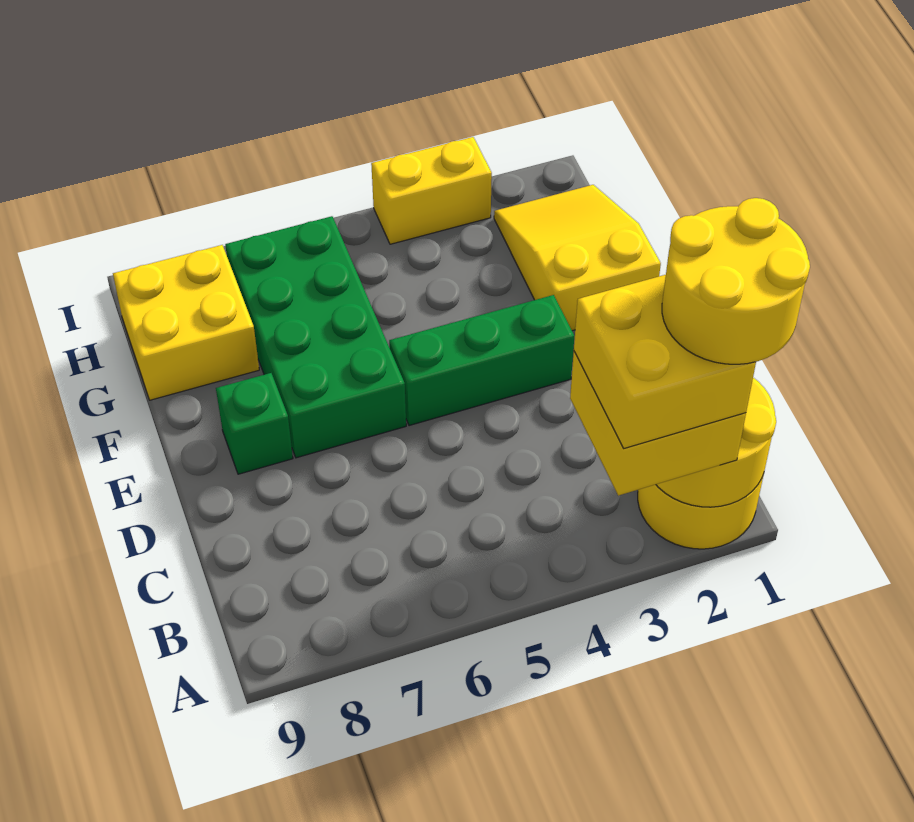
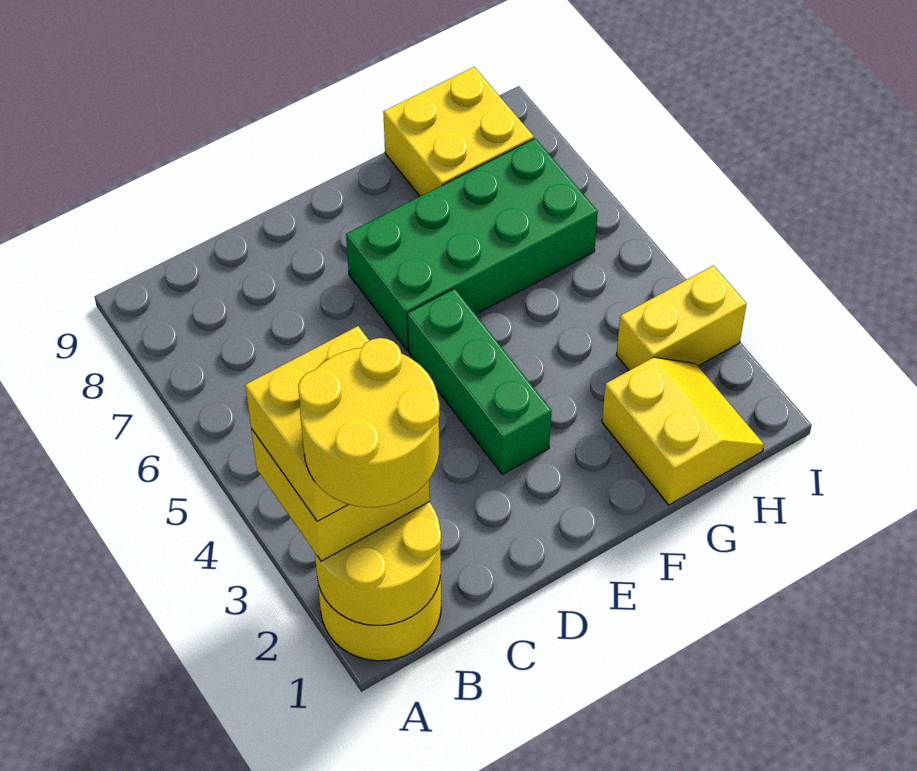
green brick E8 level 1 -> none
yellow slope F1:H2 level 1 top F -> yellow slope G1:H2 level 1 top G
yellow brick I3:I4 level 1 -> yellow brick H3:I3 level 1

